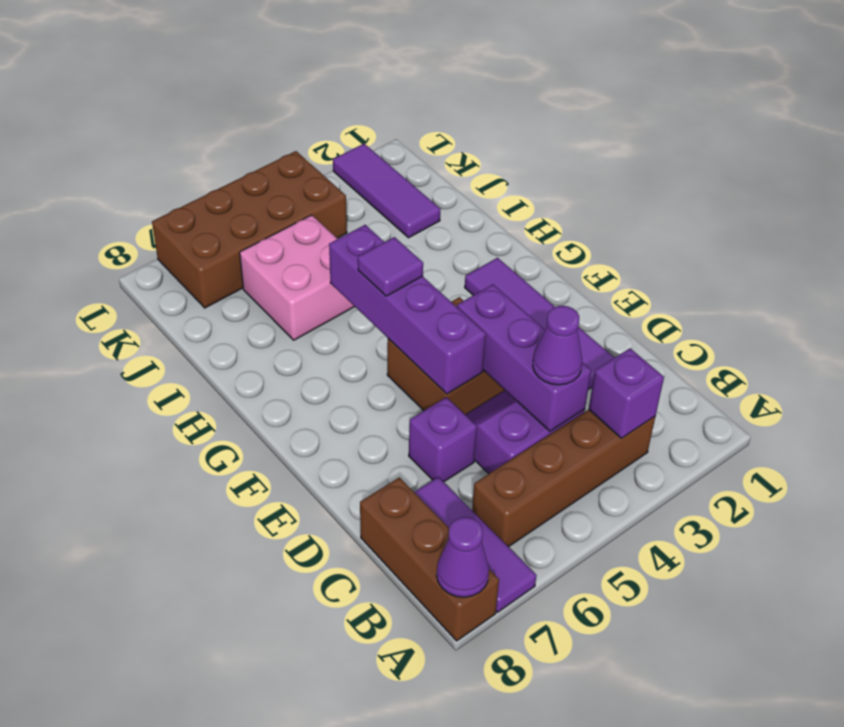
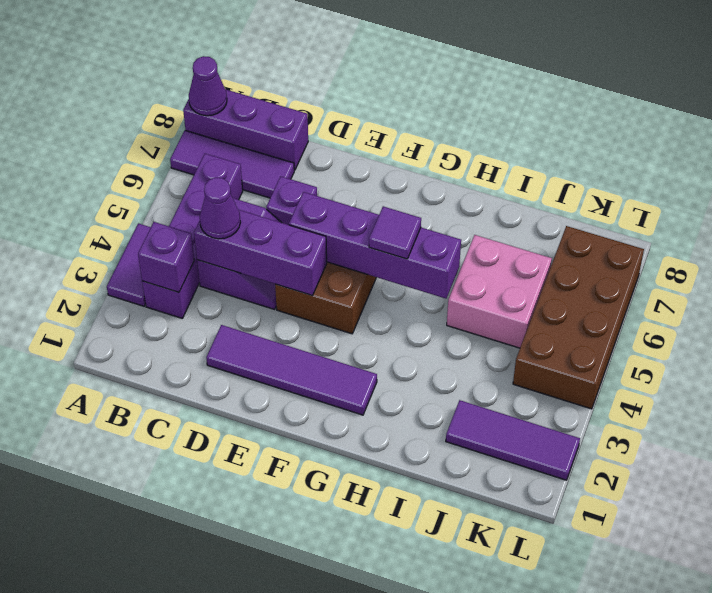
none -> purple tile A3:A4 level 1
brown brick A8:C8 level 1 -> purple brick A8:C8 level 1
brown brick B3:B6 level 1 -> purple brick B3:B6 level 1

